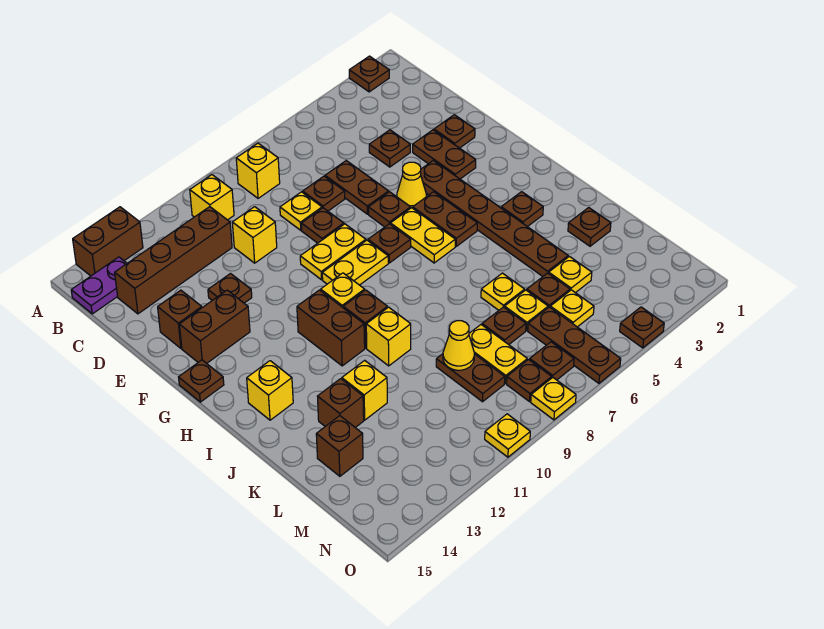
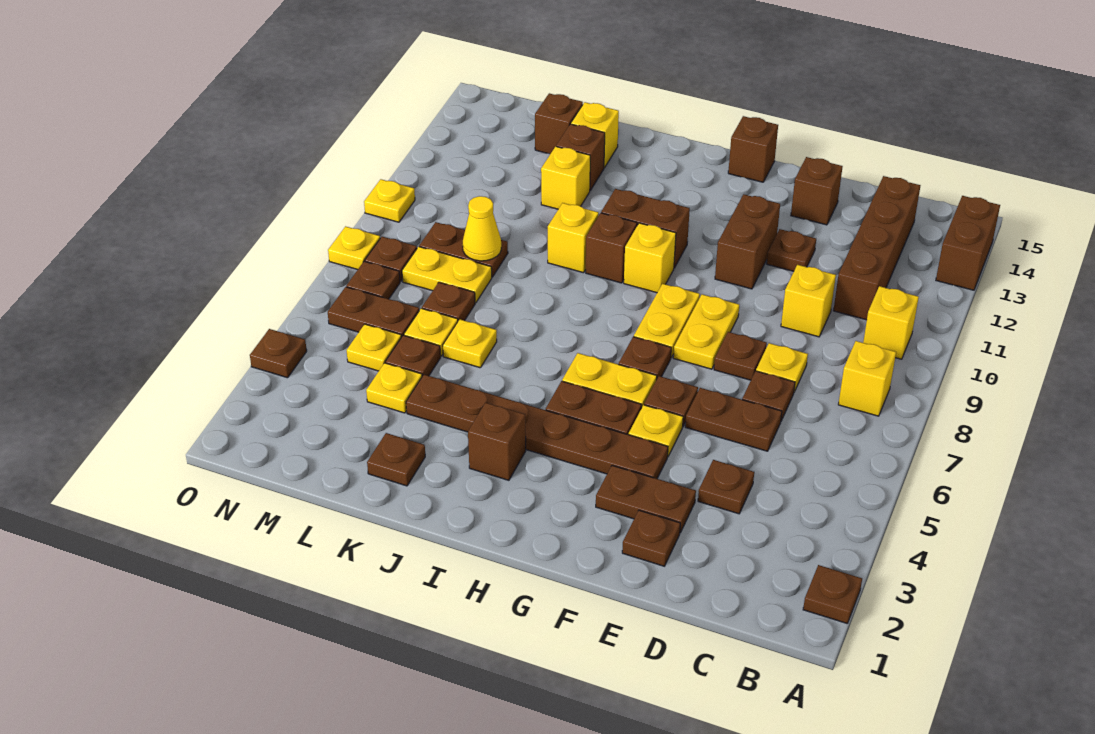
purple plate B14:B15 level 1 -> none
yellow cone F5 level 1 -> yellow plate F5 level 1
brown brick F13:F14 level 1 -> brown brick F11:F12 level 1
brown plate G15 level 1 -> brown brick G15 level 1
brown plate I3 level 1 -> brown brick I3 level 1
yellow brick I14 level 1 -> yellow brick K14 level 1
brown plate M6:O6 level 1 -> brown plate M6:N6 level 1

